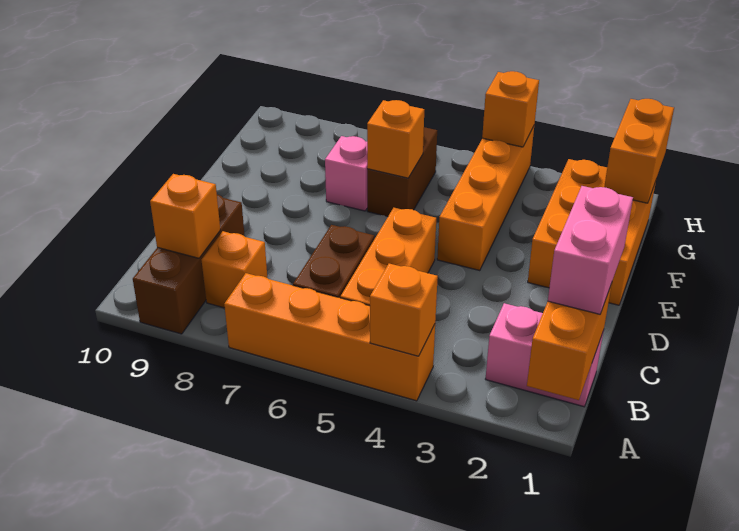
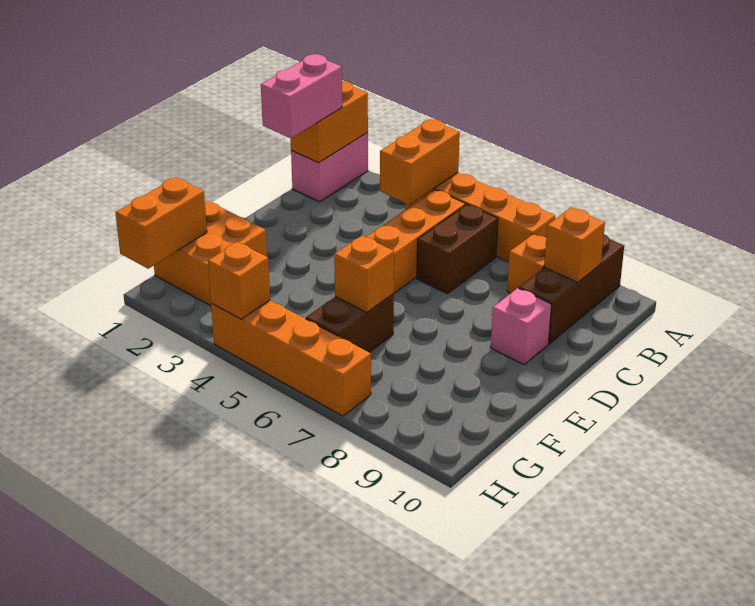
orange brick A4 level 2 -> orange brick A4:B4 level 2
pink brick B1:B2 level 1 -> pink brick A1:B1 level 1
orange brick E1:G2 level 1 -> orange brick F1:G2 level 1
orange brick E4:H4 level 1 -> orange brick H4:H7 level 1
pink brick F7 level 1 -> pink brick D9 level 1

